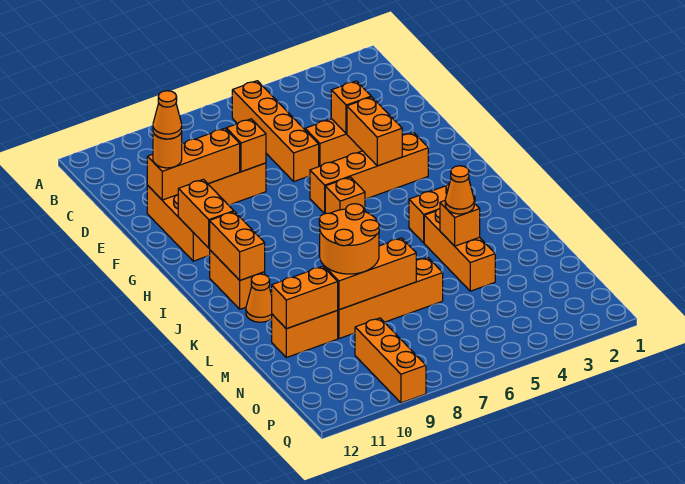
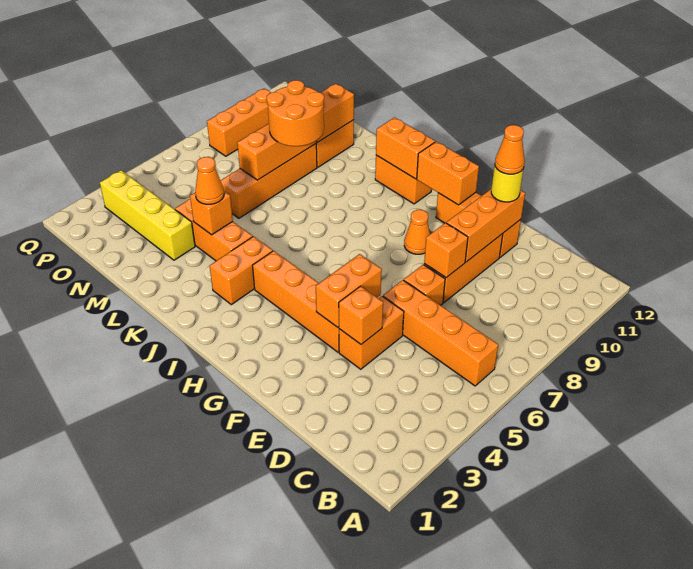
orange round brick E11 level 3 -> yellow round brick E11 level 3
orange brick F4:G4 level 2 -> orange brick F4:F5 level 2
orange brick G3:G6 level 1 -> orange brick F4:I4 level 1
orange brick H6 level 1 -> orange brick E7 level 1
orange cone K11 level 1 -> orange cone G9 level 1
none -> yellow brick M3:P3 level 1
orange brick O9:Q9 level 1 -> orange brick P8:P10 level 1

